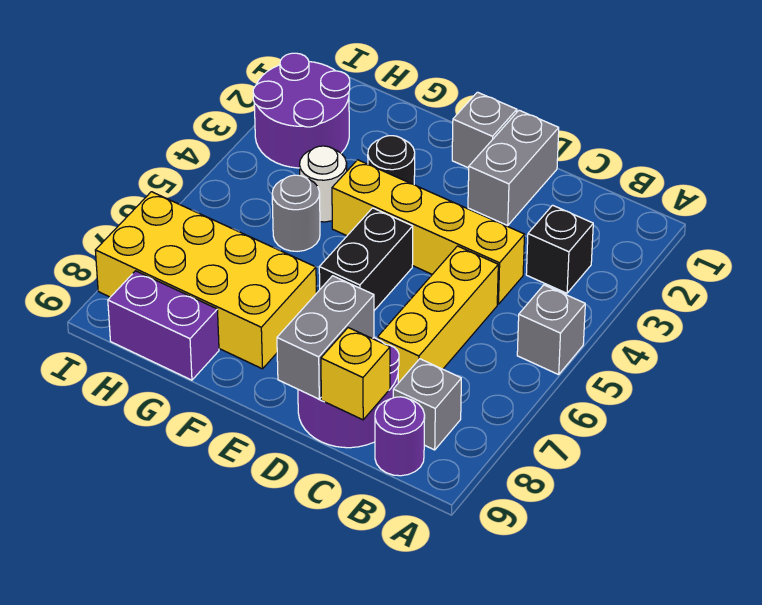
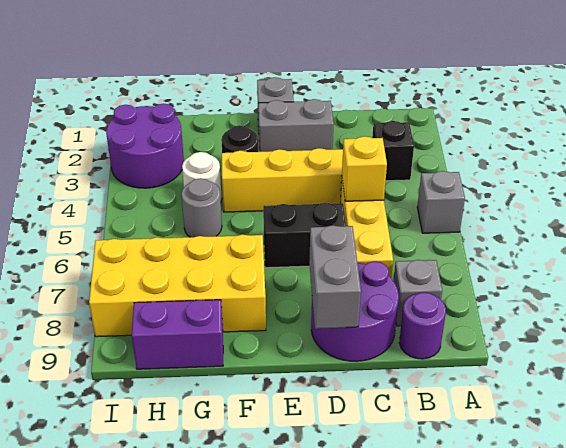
yellow brick C9 level 2 -> yellow brick C5 level 2
grey brick D1:D2 level 1 -> grey brick D2:E2 level 1
black brick E5:E6 level 1 -> black brick D6:E6 level 1

